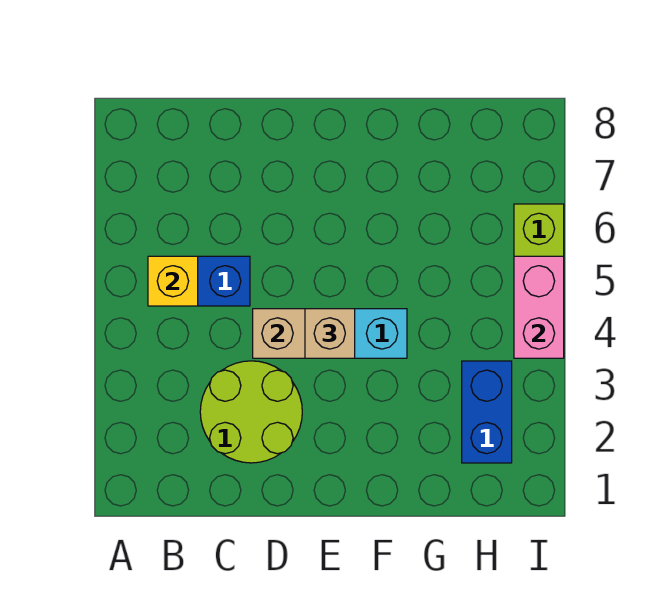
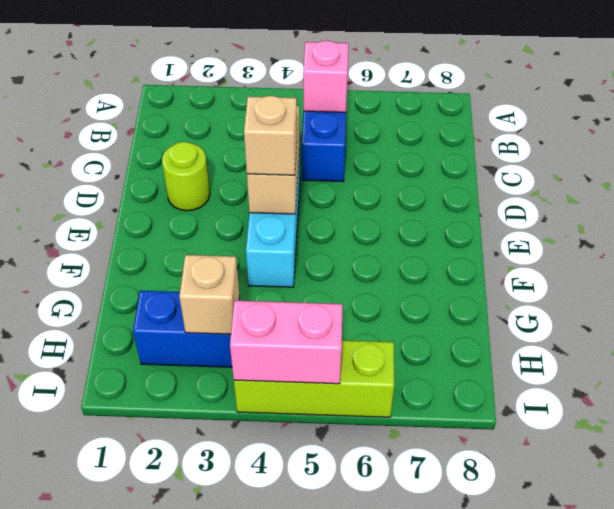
yellow brick B5 level 2 -> pink brick B5 level 2
lime round brick C2:D3 level 1 -> lime round brick D2 level 1
none -> tan brick H3 level 2

